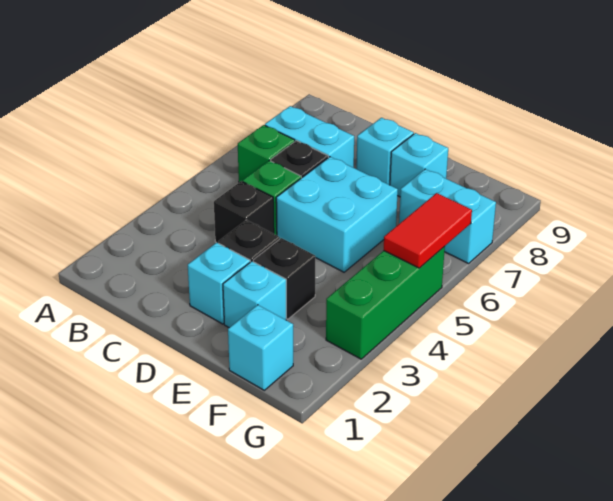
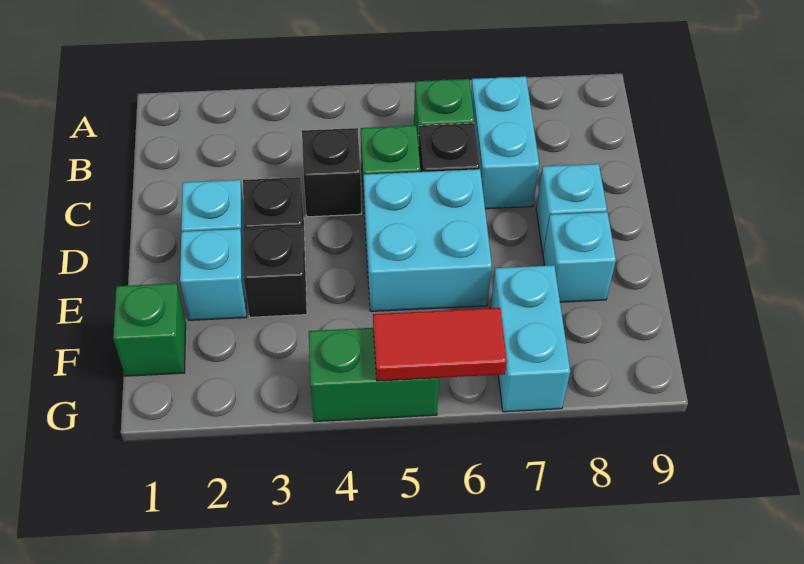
cyan brick F1 level 1 -> green brick F1 level 1
green brick G3:G5 level 1 -> green brick G4:G5 level 1

